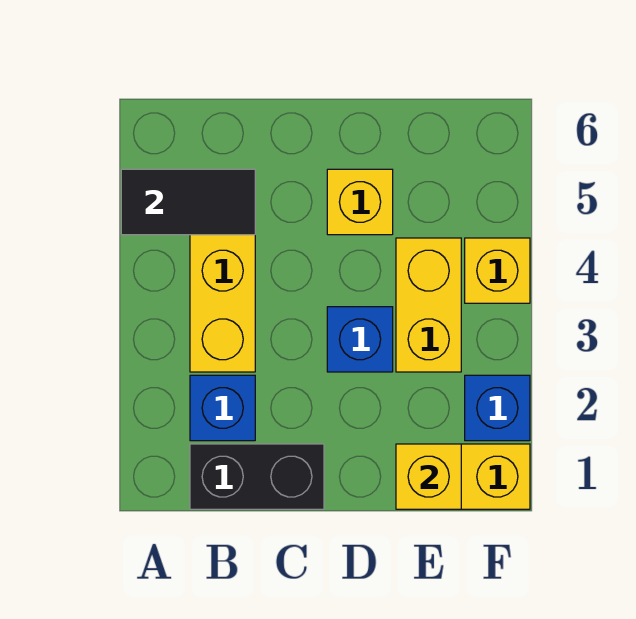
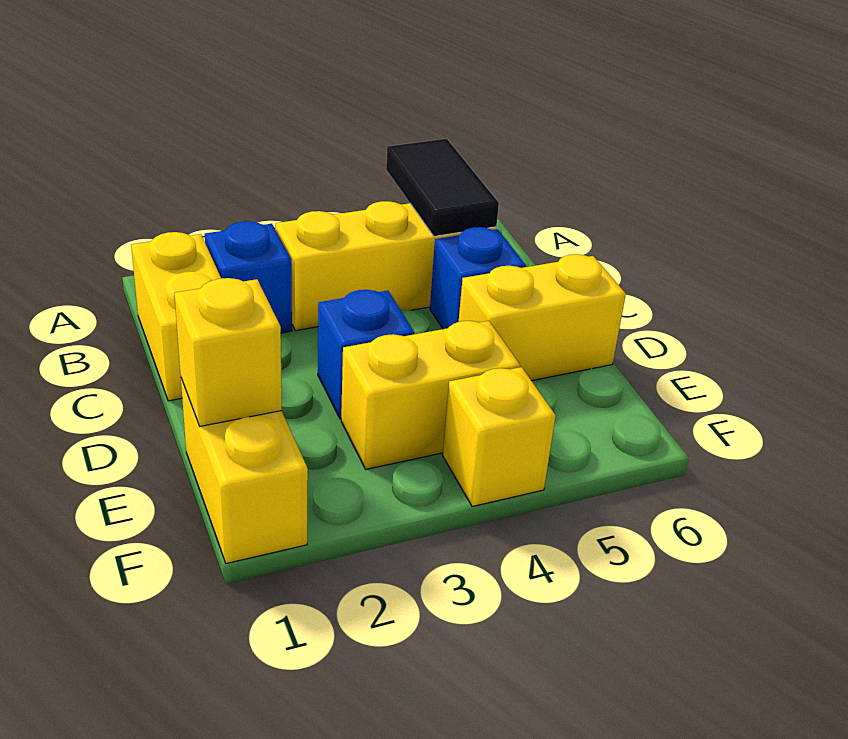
black brick B1:C1 level 1 -> yellow brick B1:C1 level 1
yellow brick D5 level 1 -> yellow brick D5:D6 level 1
blue brick F2 level 1 -> blue brick C5 level 1

